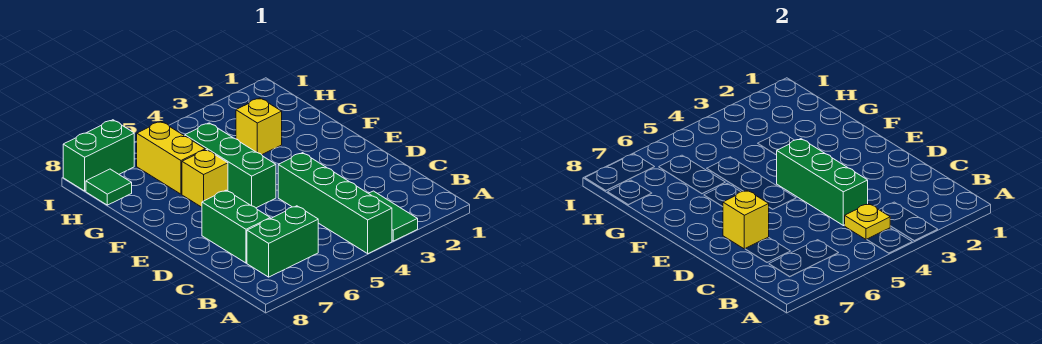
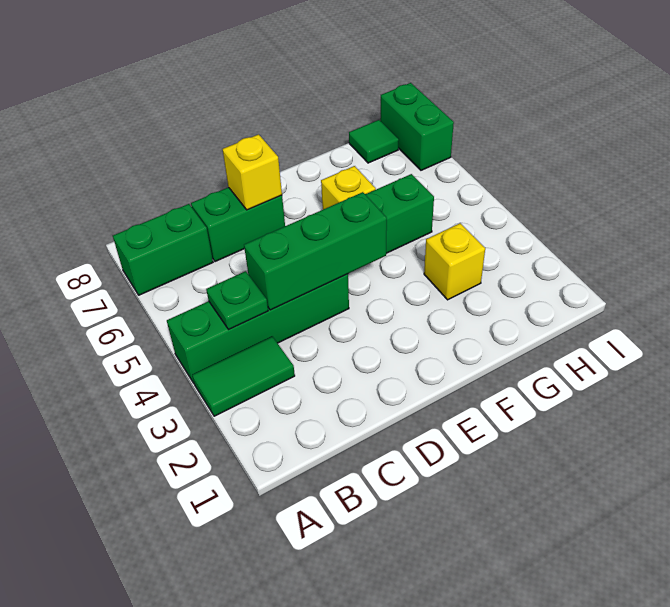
yellow plate B4 level 2 -> green plate B4 level 2
green brick B6:B7 level 1 -> green brick A7:B7 level 1
yellow brick G6:H6 level 1 -> none

